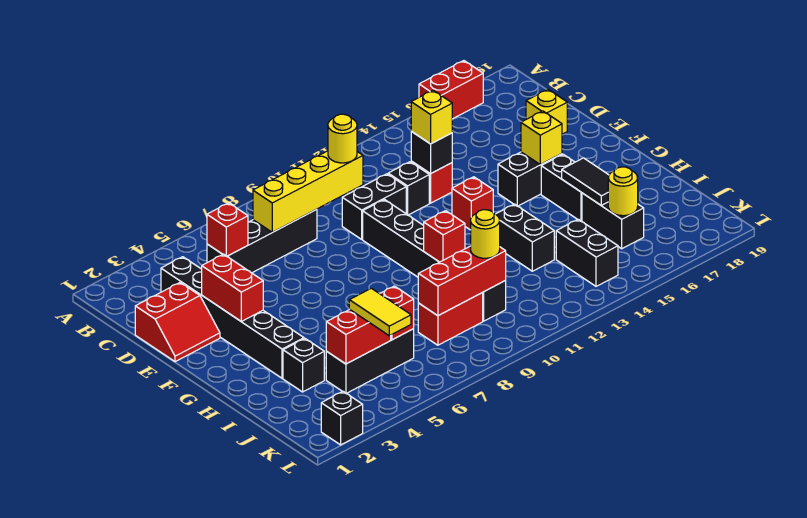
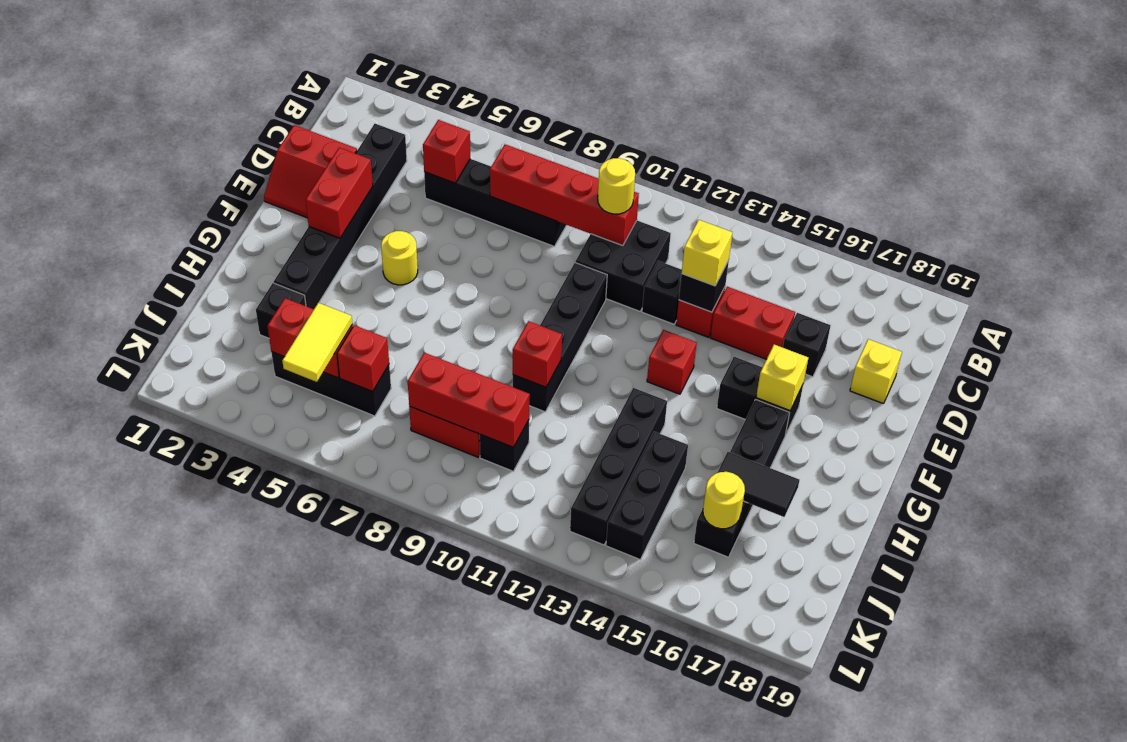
red brick A16:A17 level 1 -> red brick D14:D15 level 1
yellow brick C7:C10 level 2 -> red brick C7:C10 level 2
black brick D10:D11 level 1 -> black brick C10:D11 level 1
black brick H13:I13 level 1 -> black brick H13:K13 level 1
black tile H16:I16 level 2 -> black tile I16:I17 level 2
yellow round brick J10 level 3 -> yellow round brick F5 level 1
black brick J14:K14 level 1 -> black brick I14:K14 level 1
black brick L2 level 1 -> black brick D16 level 1

